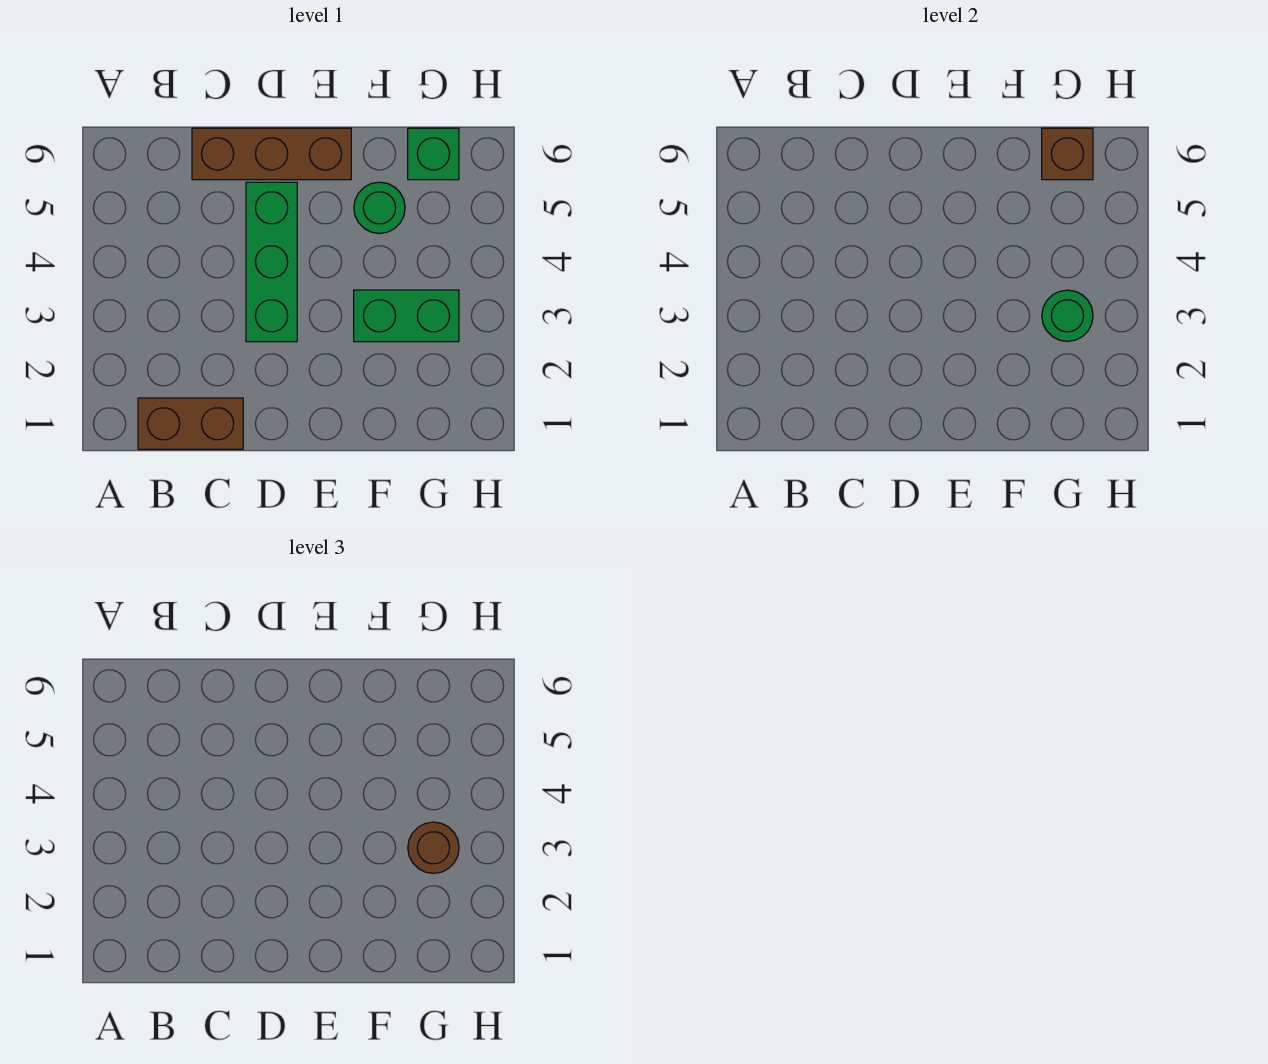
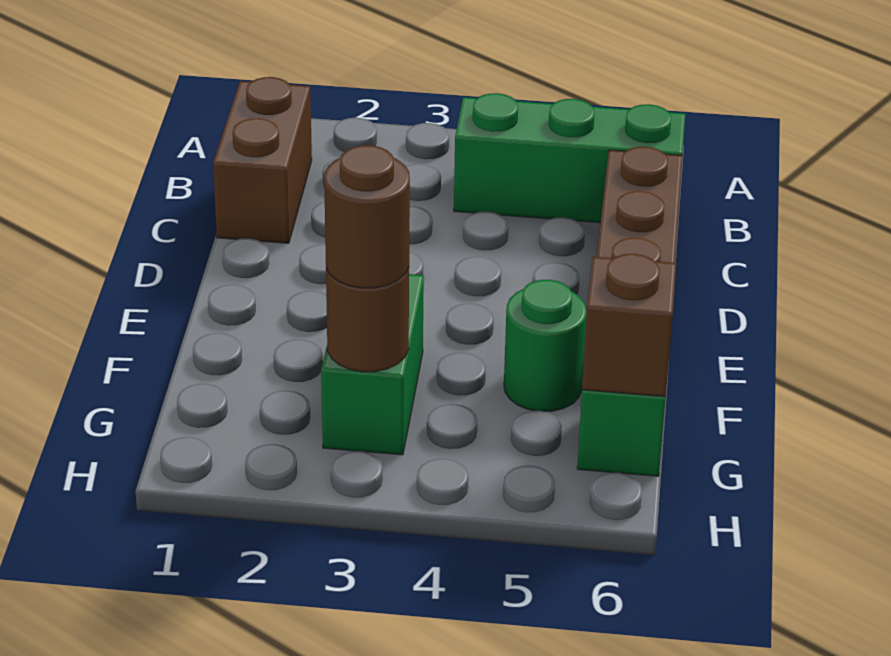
green brick D3:D5 level 1 -> green brick B4:B6 level 1
green round brick G3 level 2 -> brown round brick G3 level 2

